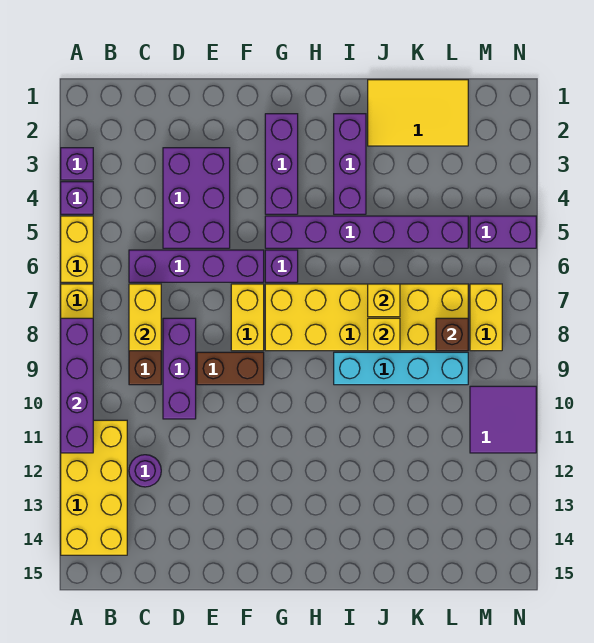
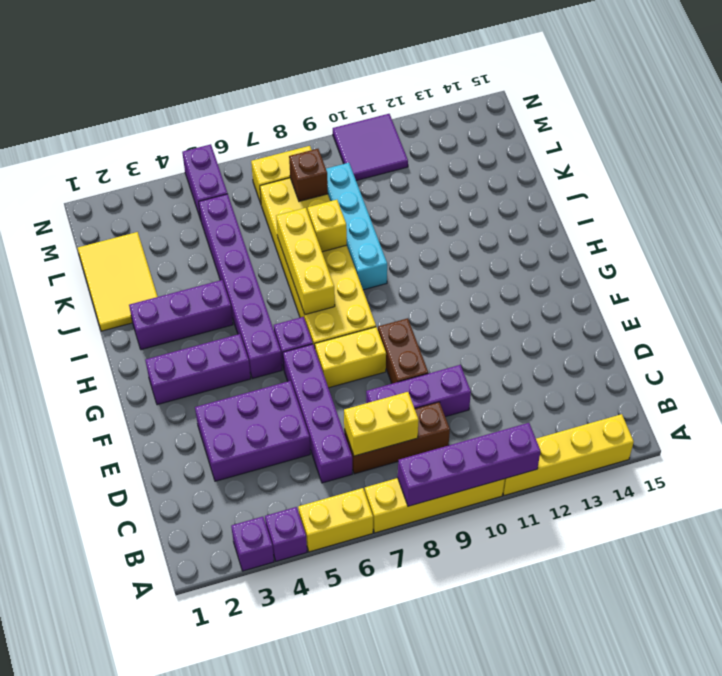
yellow brick A11:B14 level 1 -> yellow brick A11:A14 level 1
purple round brick C12 level 1 -> none
yellow brick J7 level 2 -> yellow brick H7:J7 level 2

